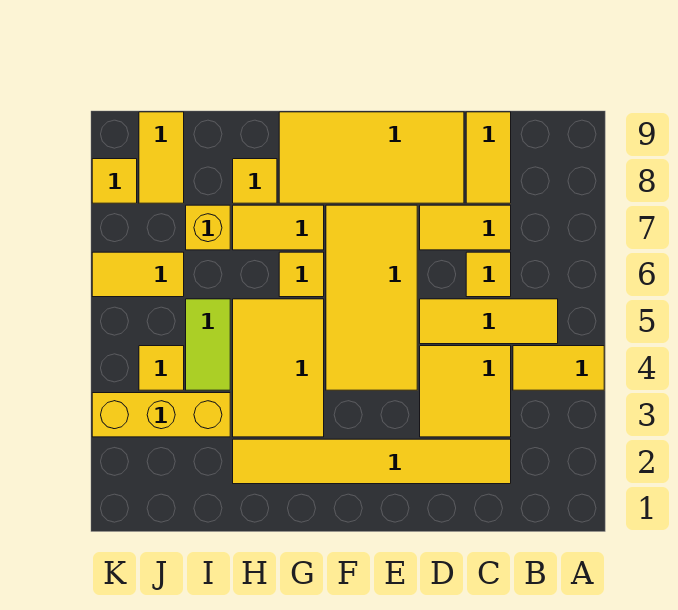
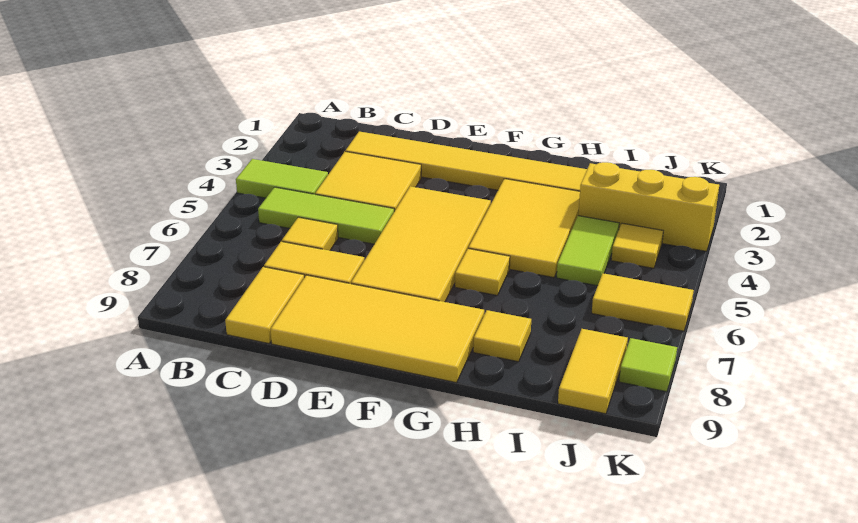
yellow tile A4:B4 level 1 -> lime tile A4:B4 level 1
yellow tile B5:D5 level 1 -> lime tile B5:D5 level 1
yellow tile G7:H7 level 1 -> none
yellow brick I7 level 1 -> none
yellow tile K8 level 1 -> lime tile K8 level 1

